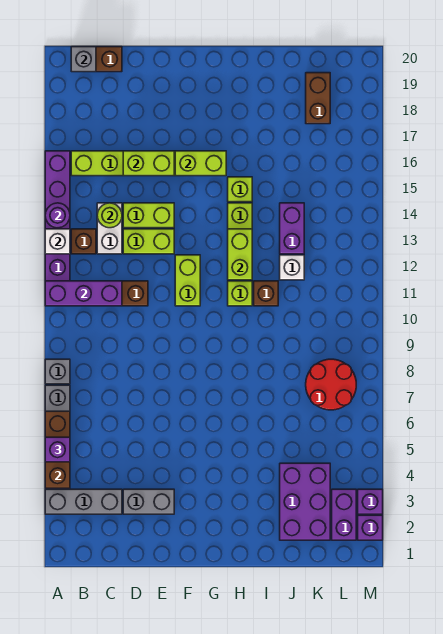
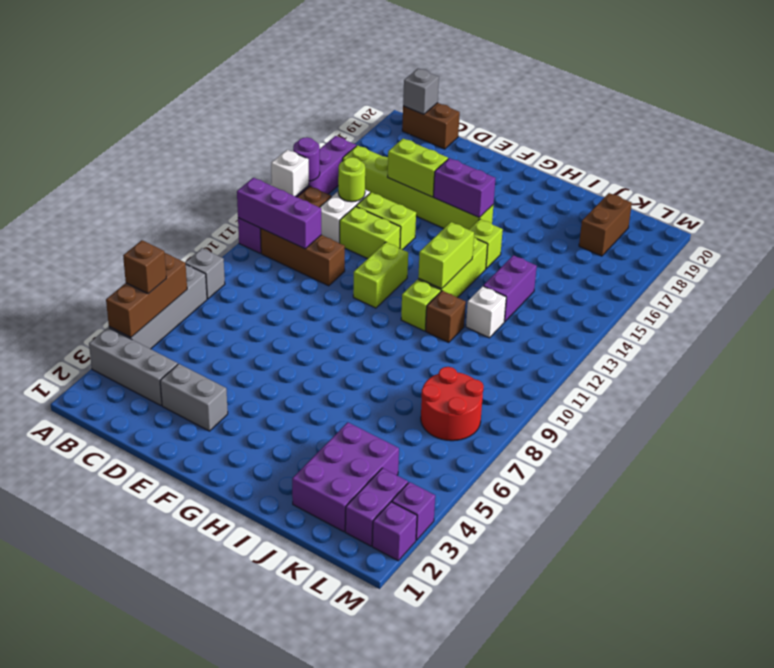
purple brick A5 level 3 -> brown brick A5 level 3
lime brick F16:G16 level 2 -> purple brick F16:G16 level 2

